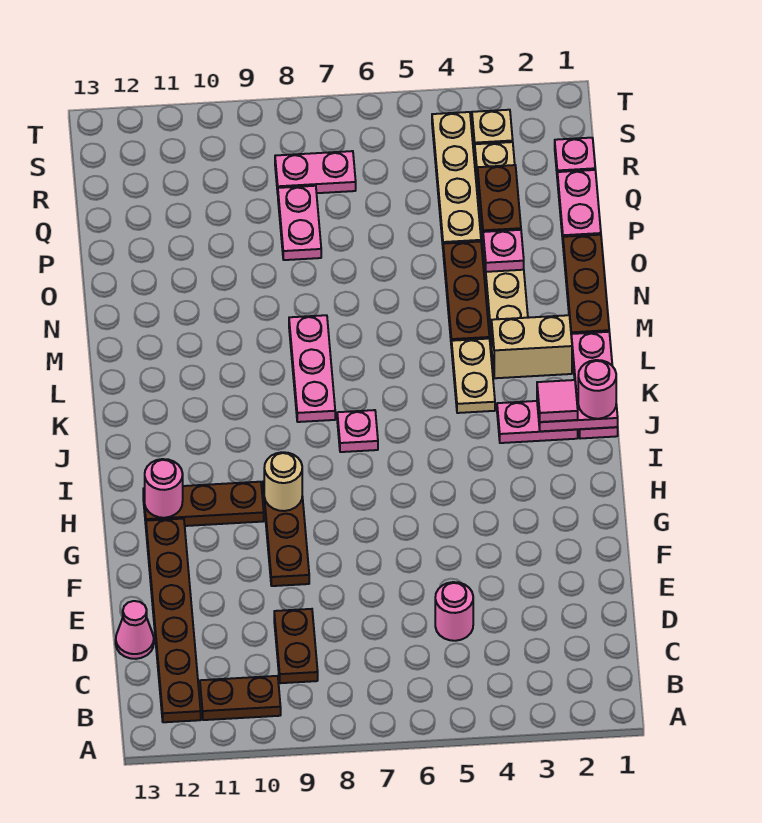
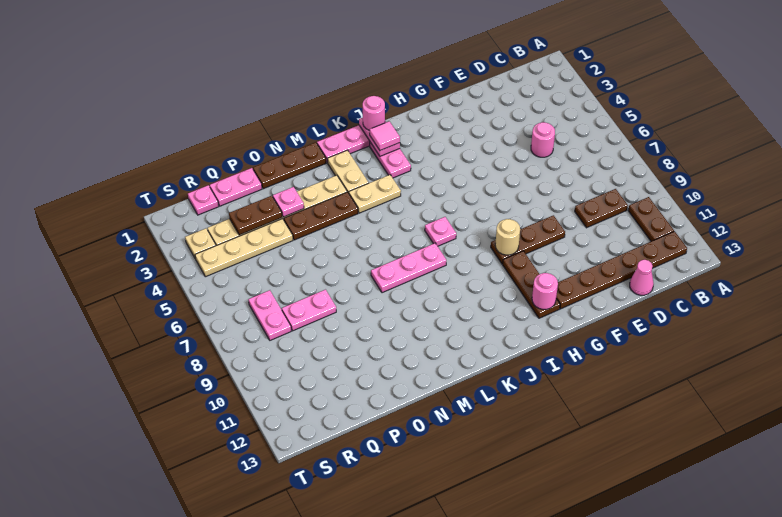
tan brick L2:L3 level 1 -> tan plate L2:L3 level 1

